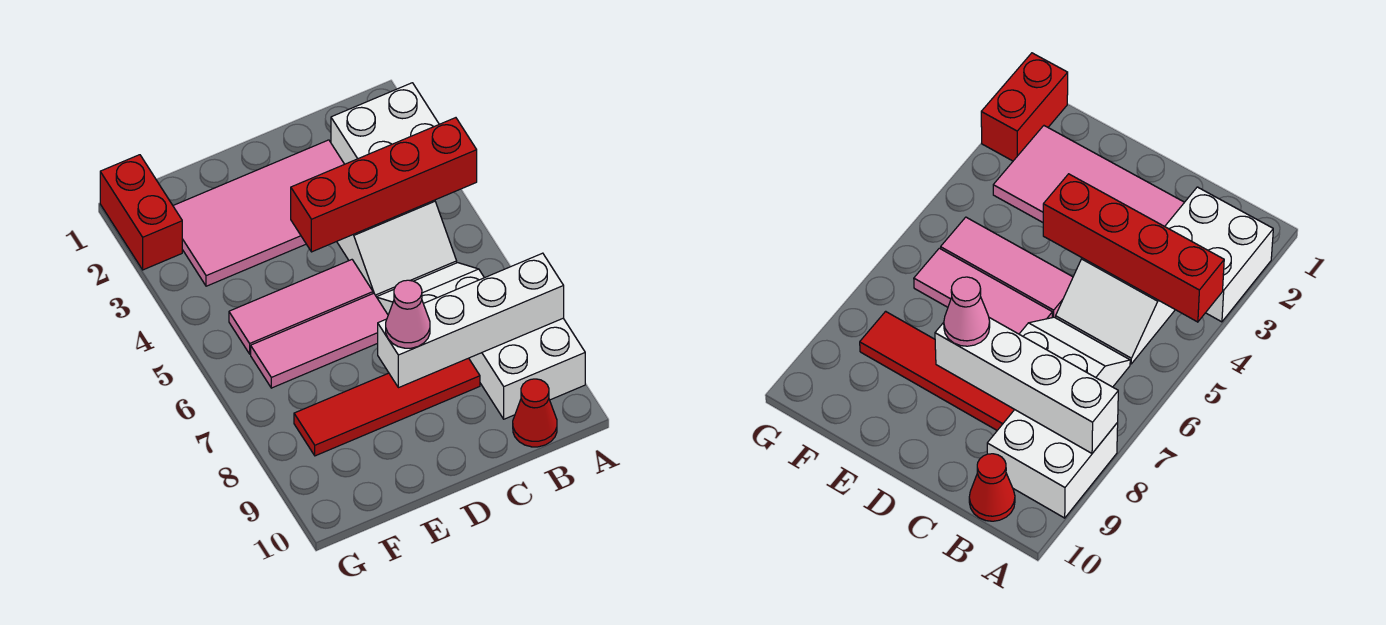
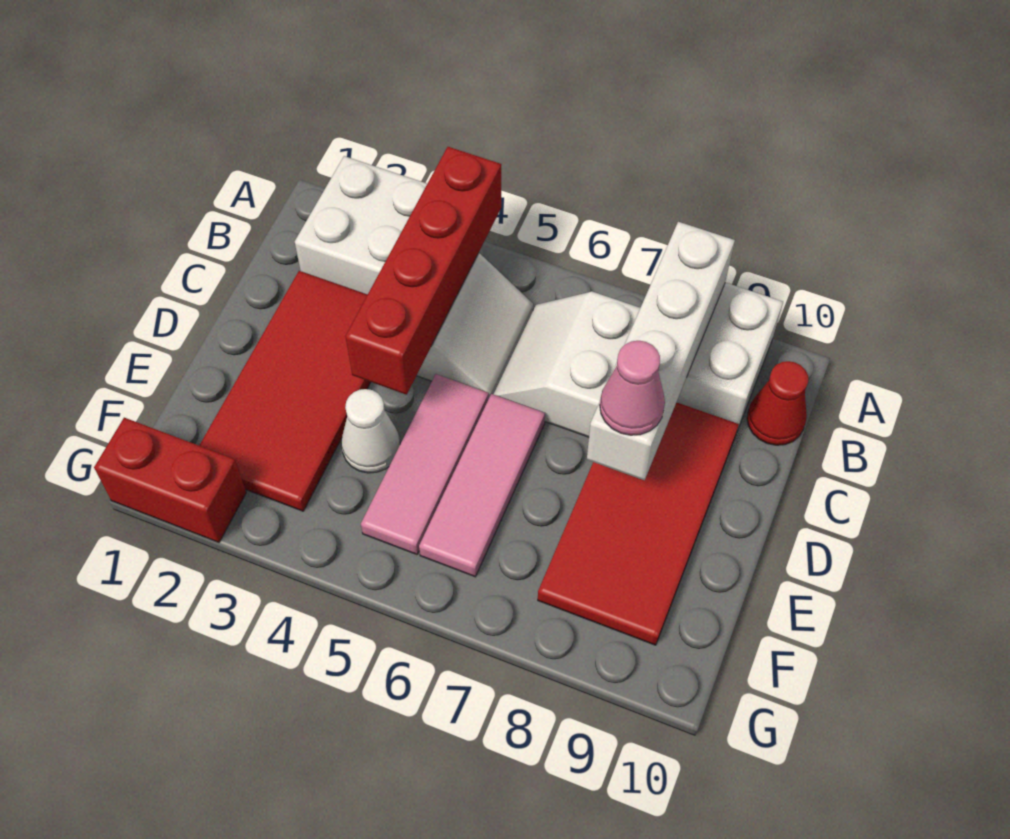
pink tile C2:F3 level 1 -> red tile C2:F3 level 1
red tile C8:F8 level 1 -> red tile C8:F9 level 1
none -> white cone E4 level 1

